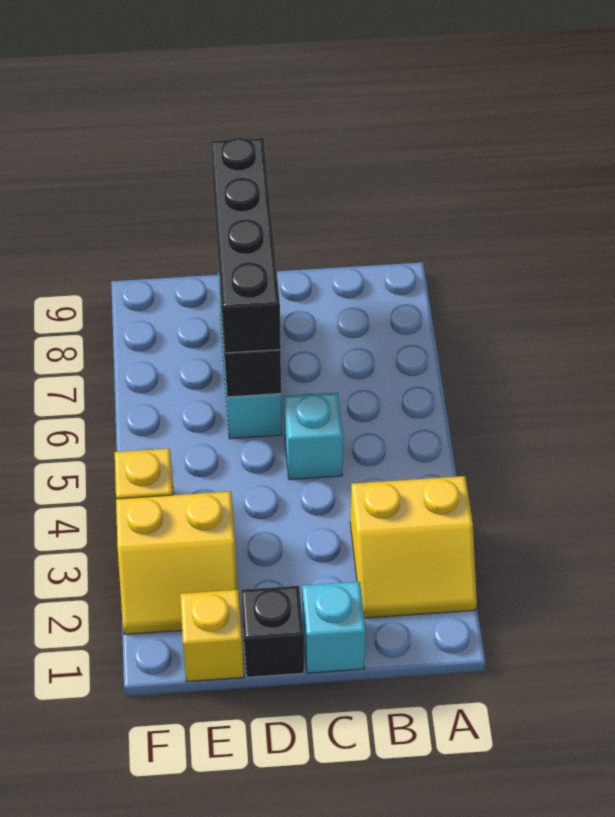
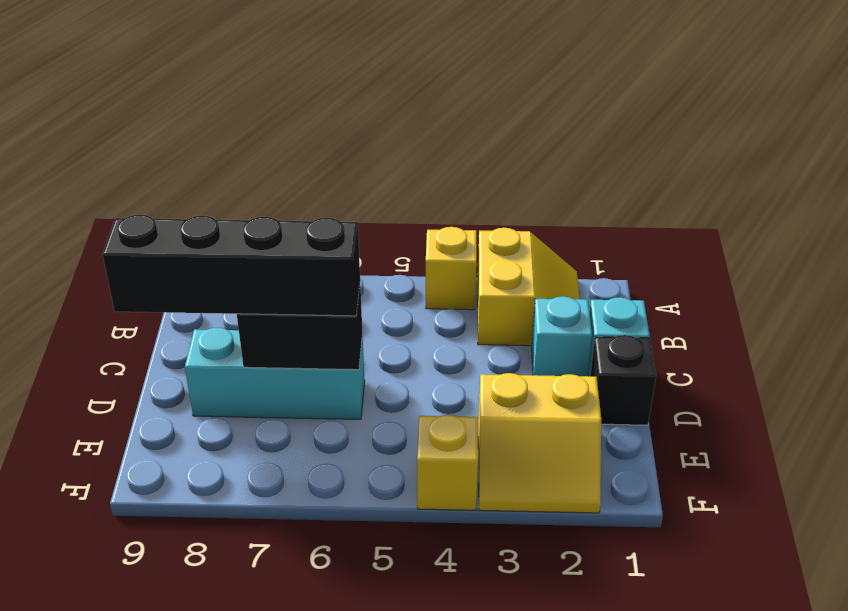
cyan brick C5 level 1 -> cyan brick C2 level 1
yellow brick E1 level 1 -> yellow brick A4 level 1
yellow slope E2:F3 level 1 top 3 -> yellow slope E2:F3 level 1 top E

